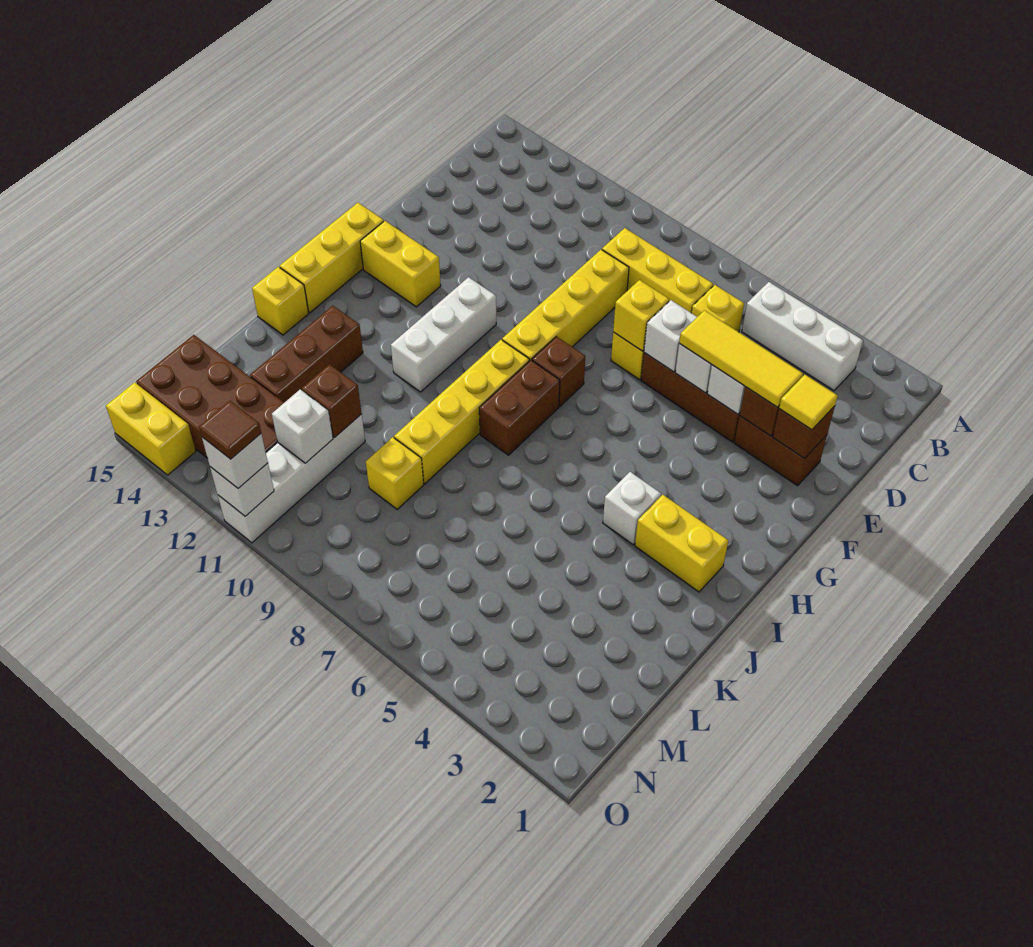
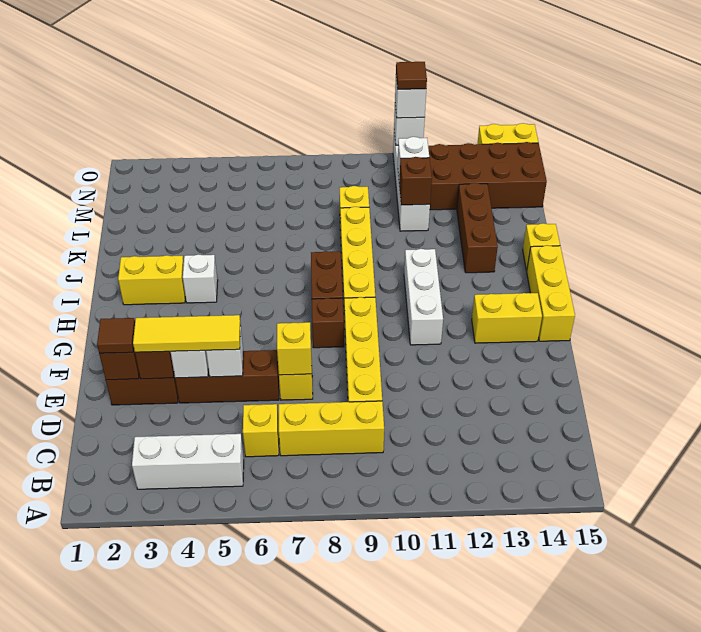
yellow tile E2 level 3 -> brown tile E2 level 3
white brick E6 level 2 -> none

